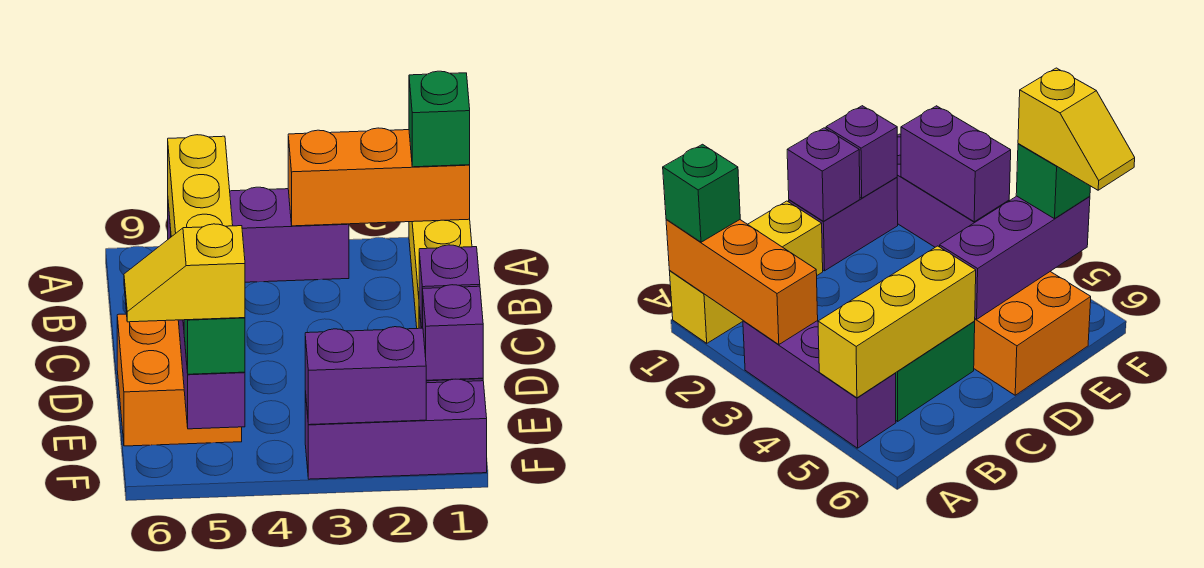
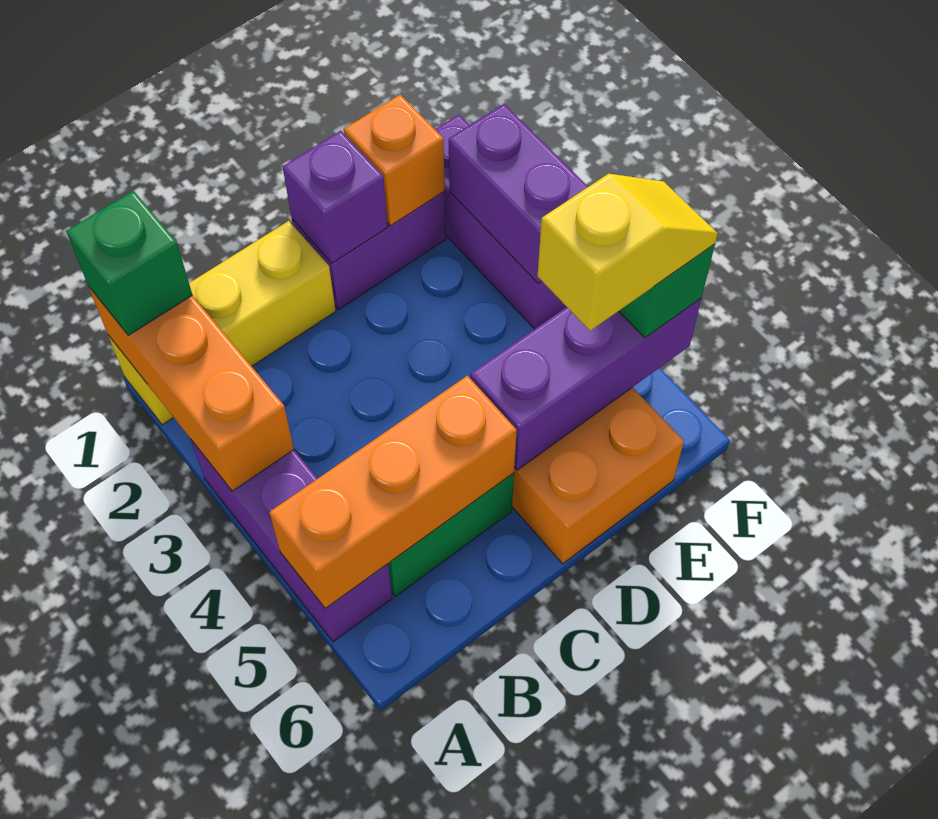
yellow brick A5:C5 level 2 -> orange brick A5:C5 level 2
purple brick E1 level 2 -> orange brick E1 level 2
yellow slope F5:F6 level 4 top 5 -> yellow slope E5:F5 level 4 top E

